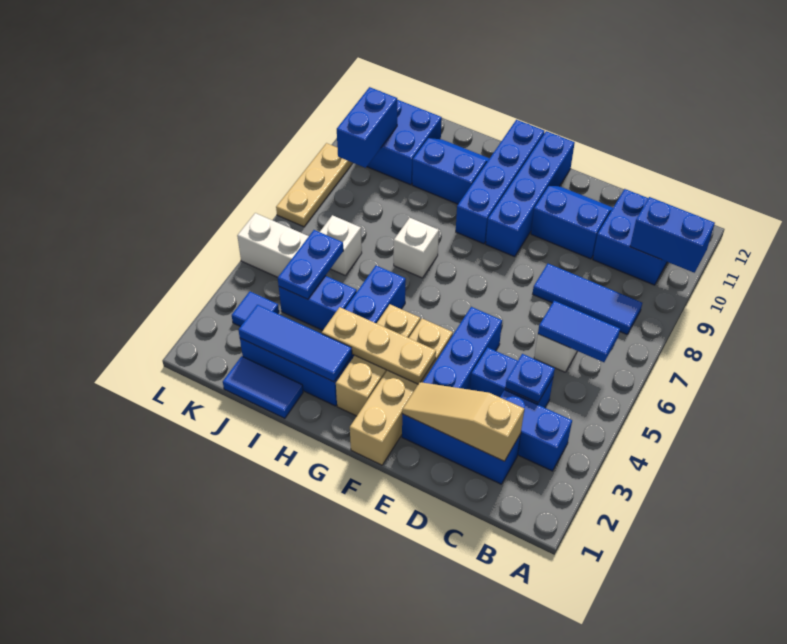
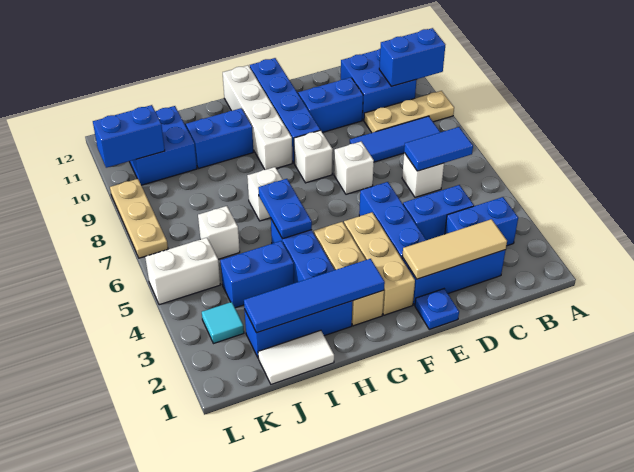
tan slope C2:E2 level 2 top C -> tan tile C2:E2 level 2
blue plate C4 level 2 -> blue plate E1 level 1
none -> white brick E7 level 1
tan brick F1:F4 level 1 -> tan brick F2:F4 level 1
tan plate F3:H3 level 2 -> tan plate A9:C9 level 1
none -> white brick F8 level 1
blue brick G9:G12 level 1 -> white brick G9:G12 level 1
blue tile H2:J2 level 2 -> blue tile G2:J2 level 2
blue tile I1:J1 level 1 -> white tile I1:J1 level 1
blue plate J4:J5 level 2 -> blue plate H5:H6 level 2
blue tile K3 level 1 -> cyan tile K3 level 1
blue brick K9:K10 level 2 -> blue brick K10:L10 level 2

